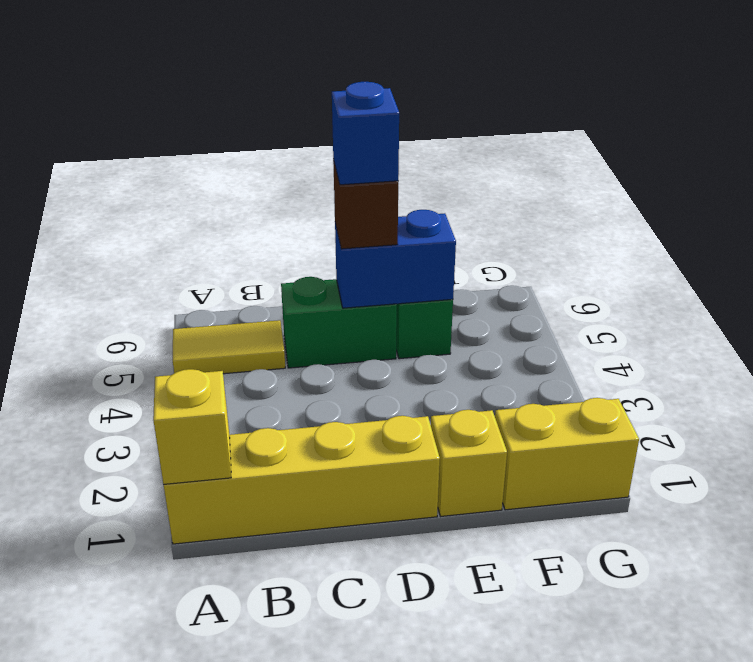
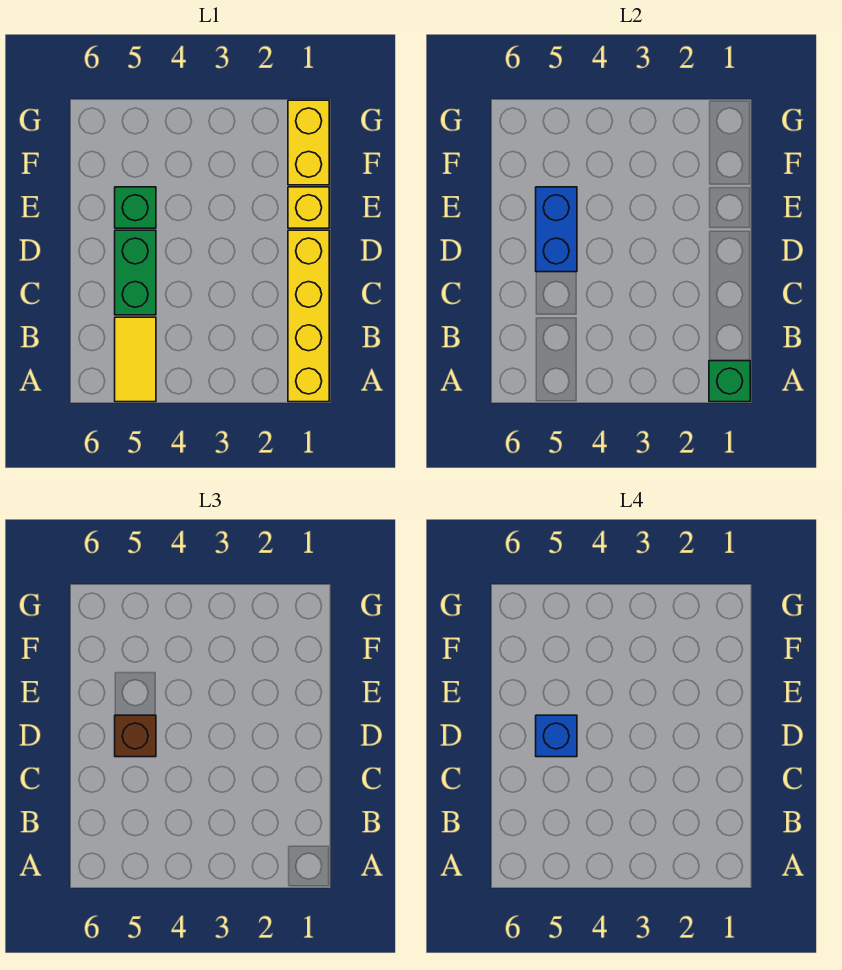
yellow brick A1 level 2 -> green brick A1 level 2

